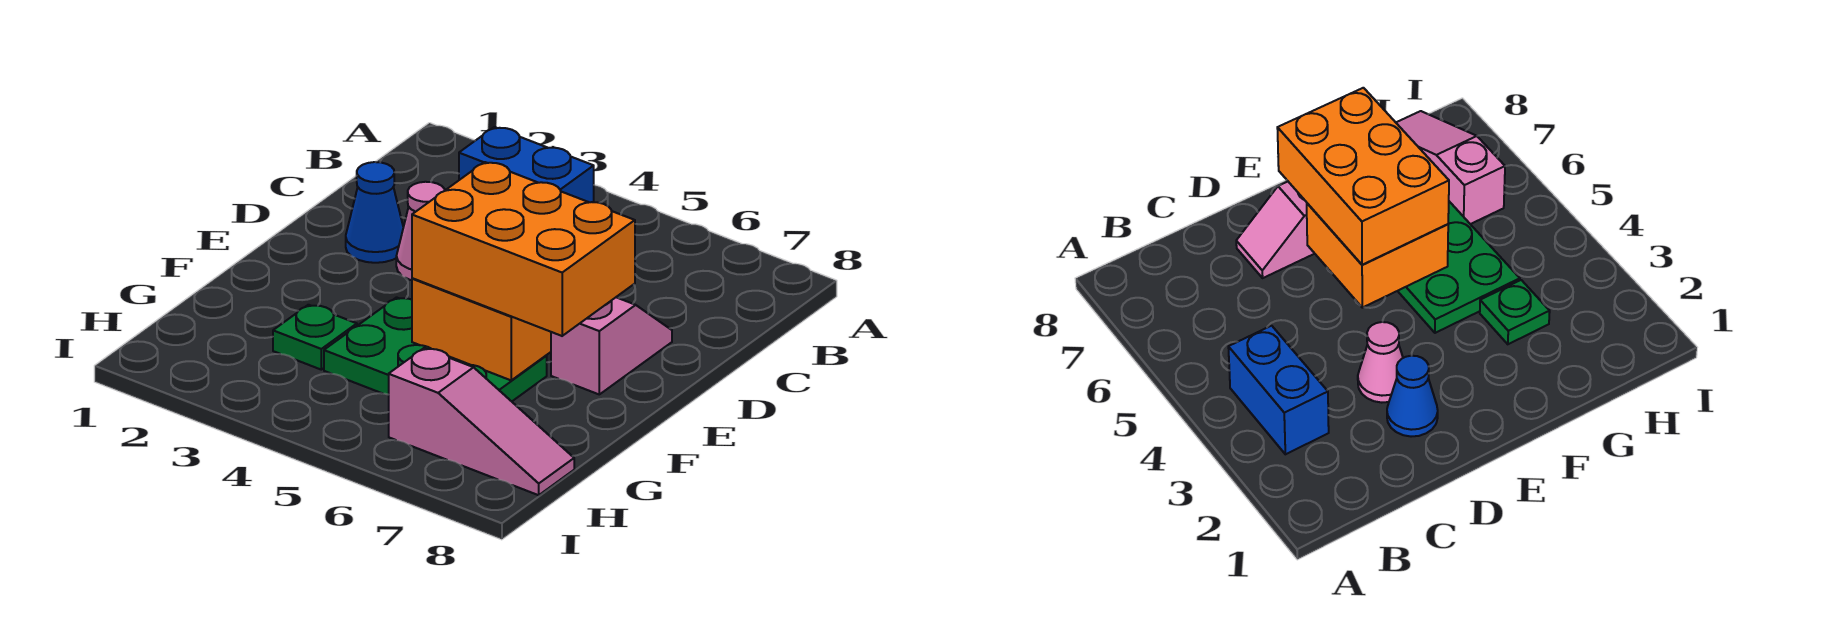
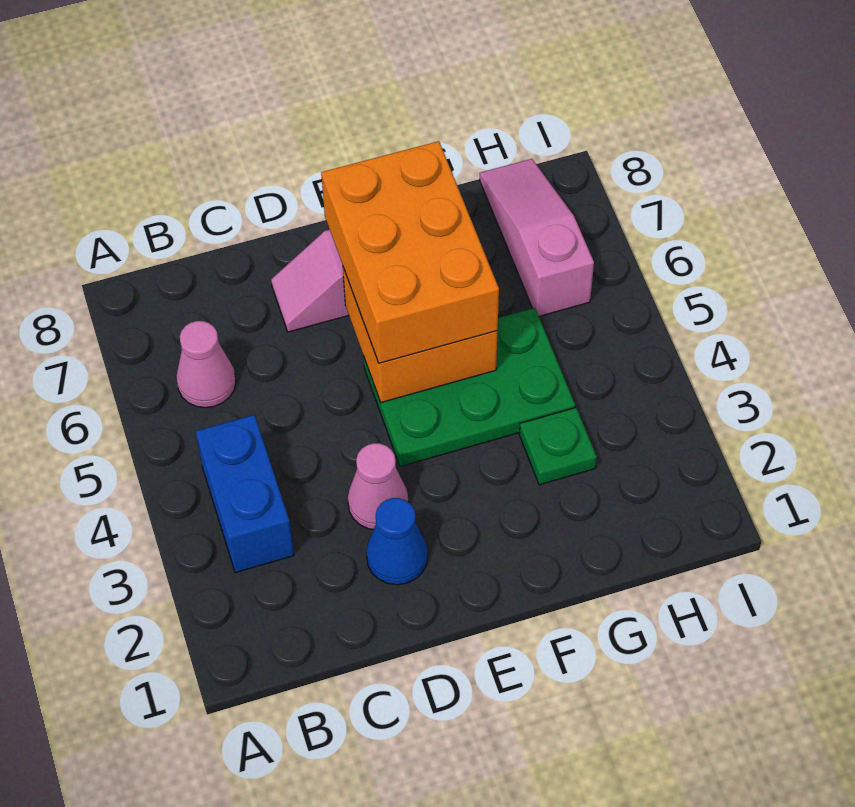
none -> pink cone B6 level 1
green plate F4:G6 level 1 -> green plate E4:G5 level 1

